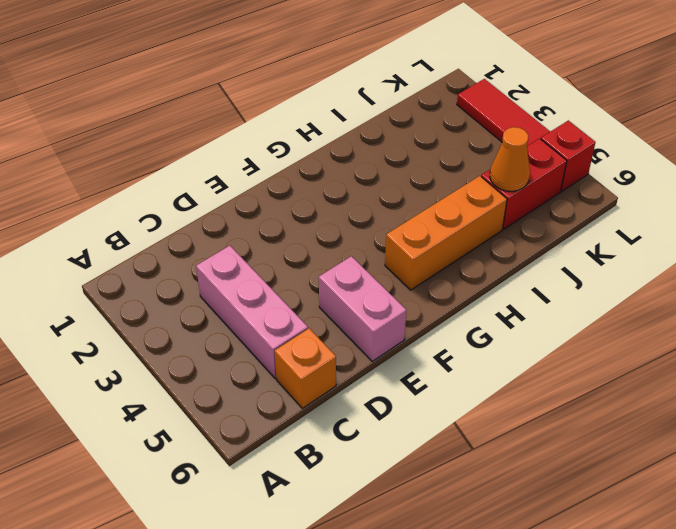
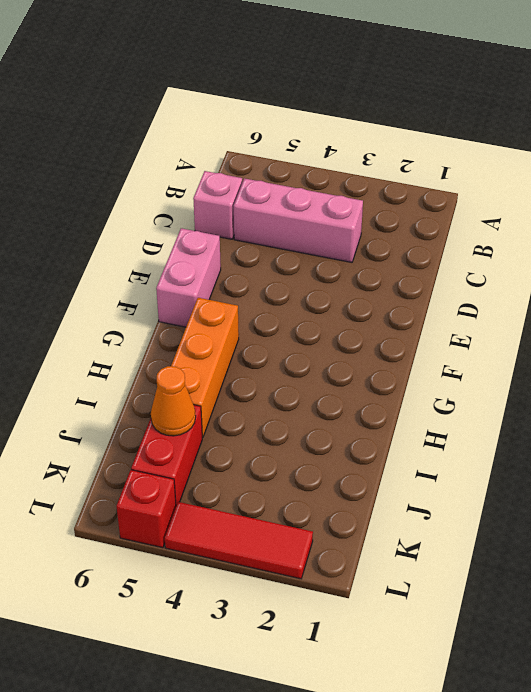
orange brick C6 level 1 -> pink brick C6 level 1
pink brick E5:E6 level 1 -> pink brick E6:F6 level 1

